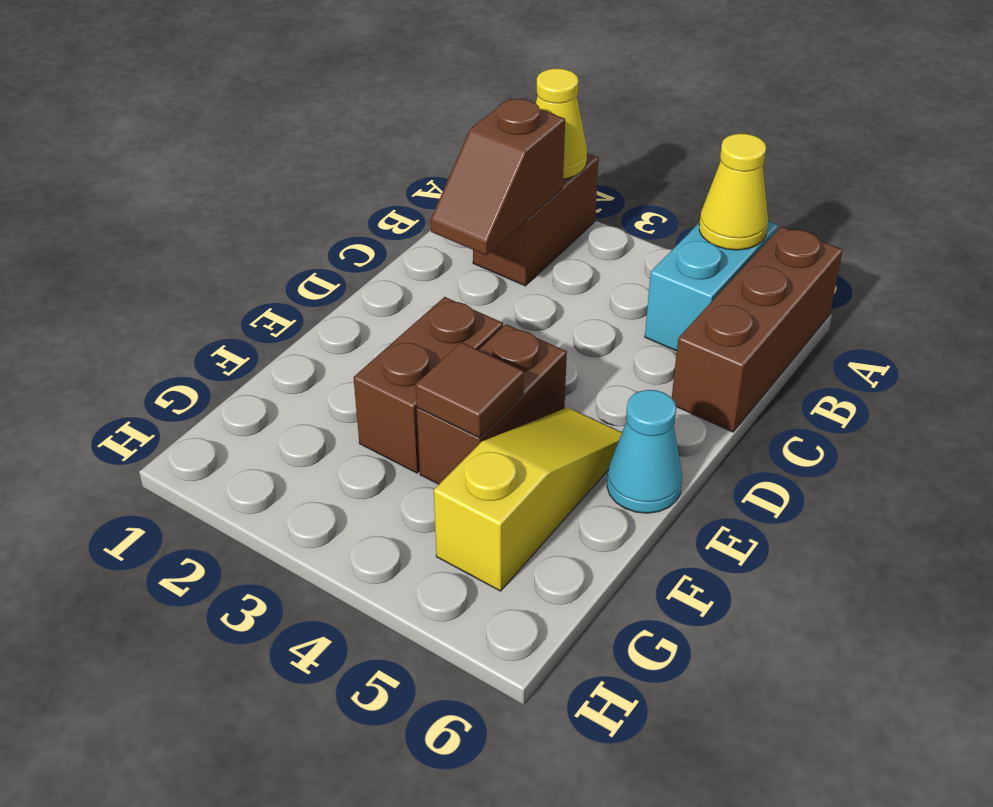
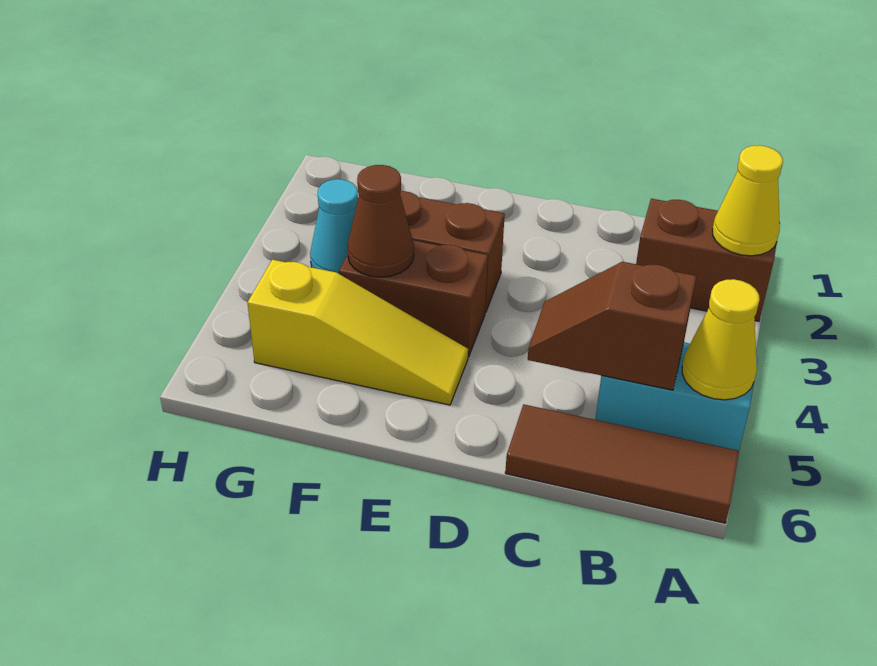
brown brick A6:C6 level 1 -> brown tile A6:C6 level 1
brown slope B2:C2 level 2 top B -> brown slope B5:C5 level 2 top B
cyan cone E6 level 1 -> cyan cone G3 level 1
brown tile F4 level 2 -> brown cone F4 level 2

